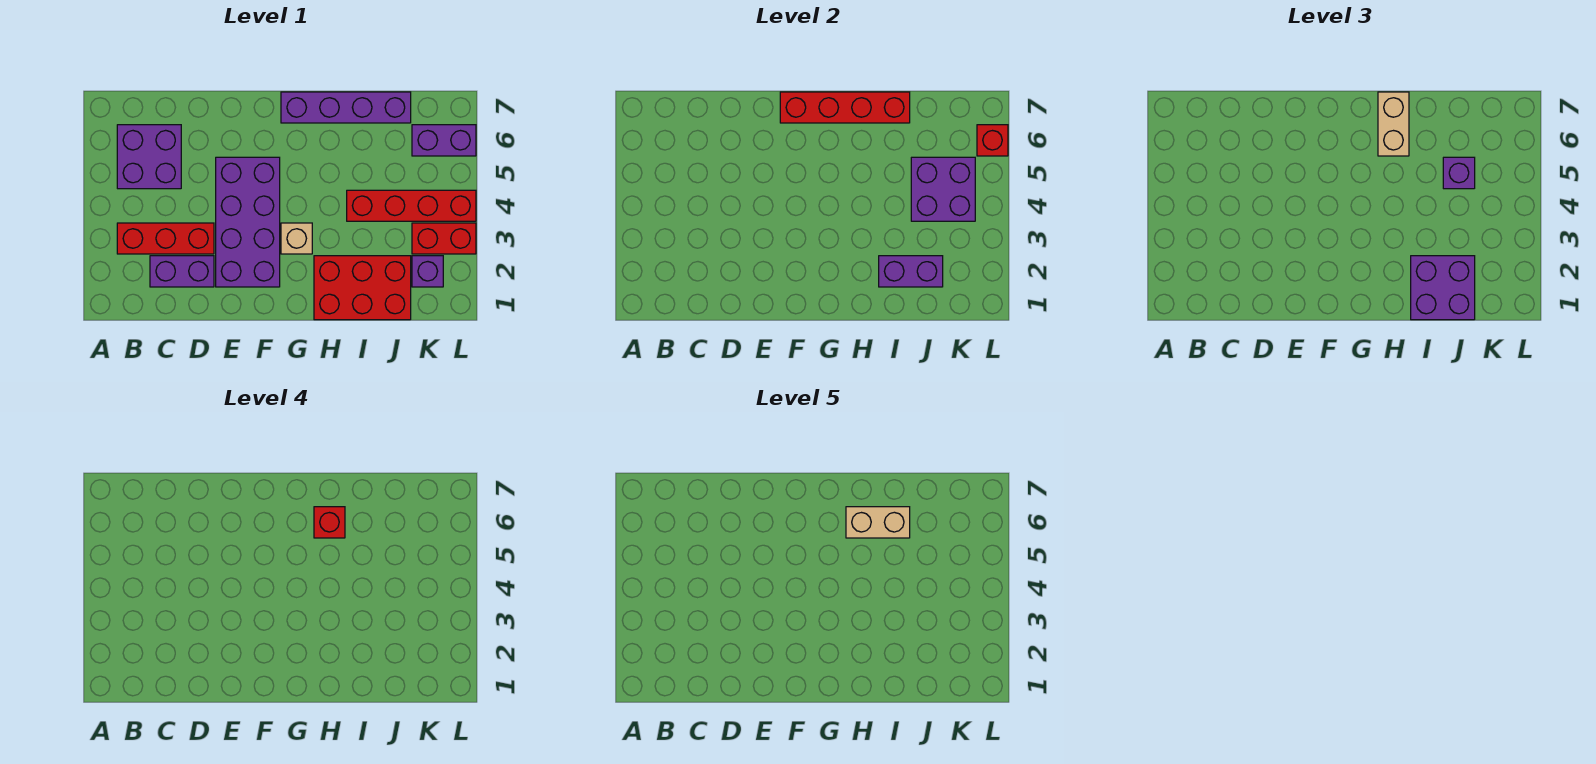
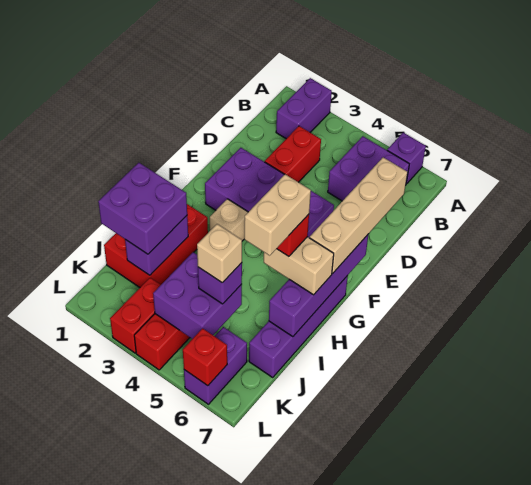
red brick B3:D3 level 1 -> red brick C3:D3 level 1
purple brick C2:D2 level 1 -> purple brick A2:B2 level 1
none -> tan brick D7:G7 level 3
red brick F7:I7 level 2 -> purple brick F7:I7 level 2
none -> tan brick J5 level 4
purple brick K2 level 1 -> purple brick A6 level 1

